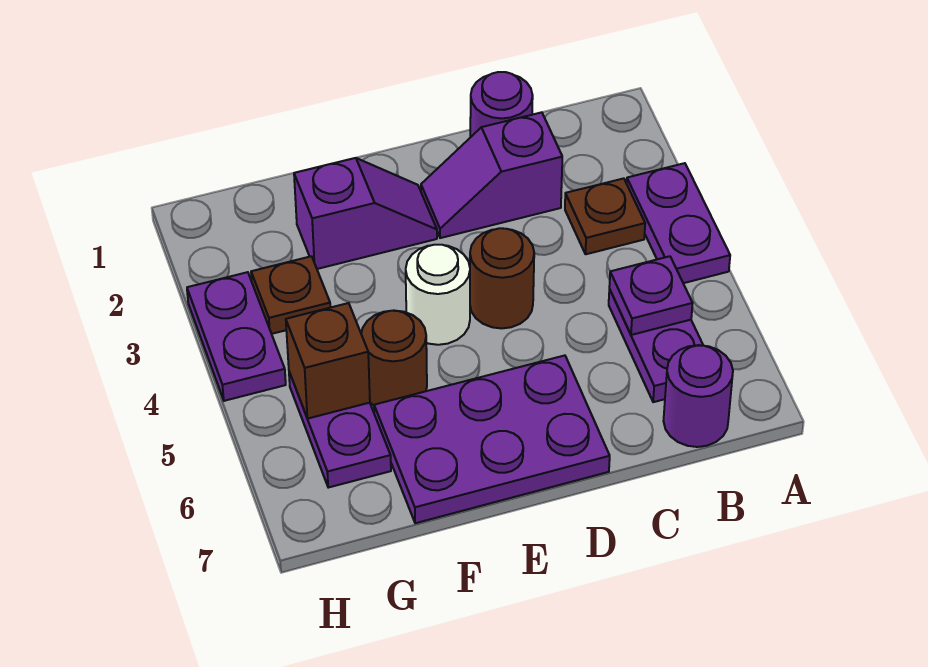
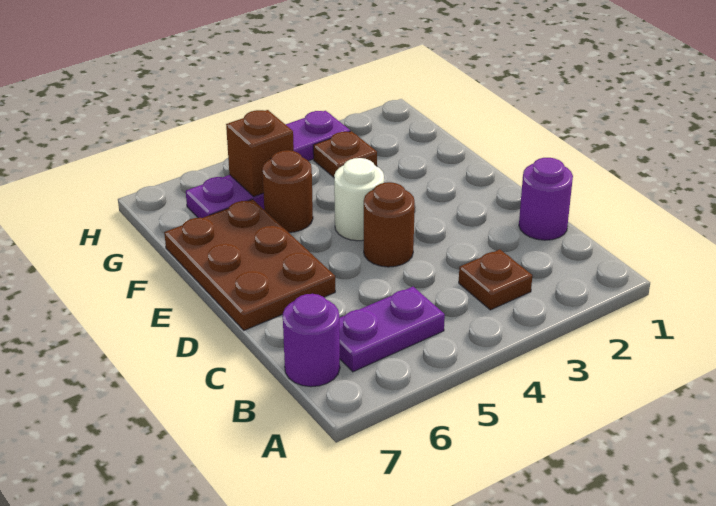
purple plate A3:A4 level 1 -> none
purple plate B5 level 2 -> none
purple slope C2:D2 level 1 top C -> none
purple plate D6:F7 level 1 -> brown plate D6:F7 level 1
purple slope E2:F2 level 1 top F -> none

